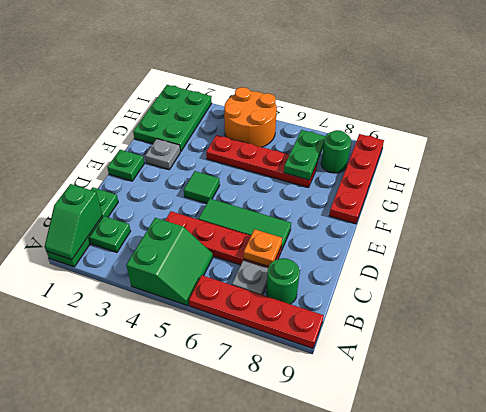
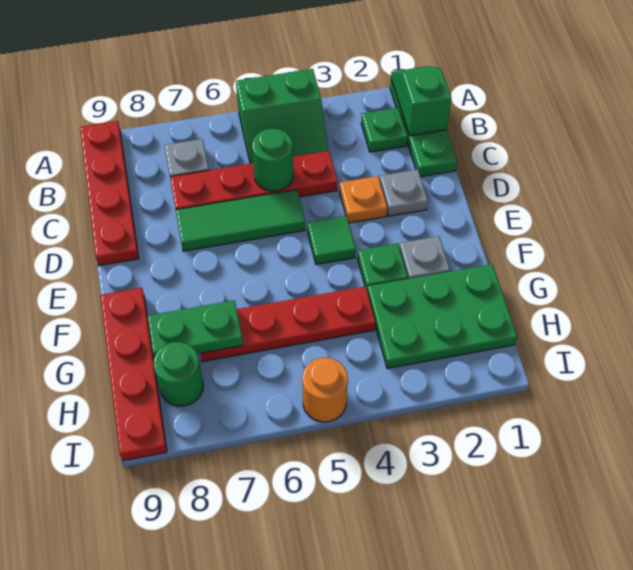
green slope A4:B5 level 1 top 4 -> green slope A4:B5 level 1 top A
red plate A6:A9 level 1 -> red plate A9:D9 level 1
green round brick B8 level 1 -> green round brick C5 level 2
orange plate C7 level 2 -> orange plate D3 level 1
none -> grey plate D2 level 1
green plate E1 level 1 -> green plate F3 level 1
green plate G1:I2 level 1 -> green plate G1:H3 level 1
green plate G7:H7 level 2 -> green plate G7:G8 level 2
orange round brick H4:I5 level 1 -> orange round brick I5 level 1

